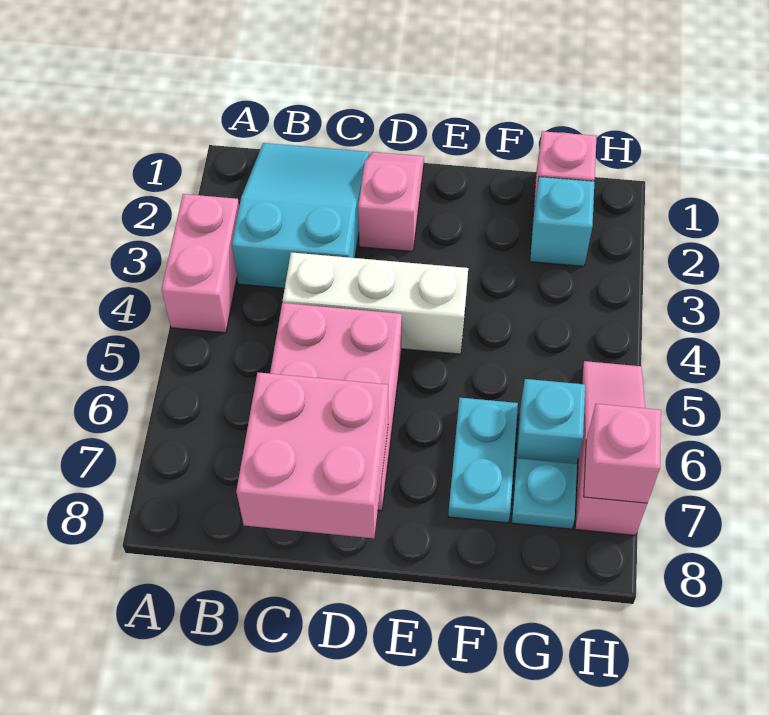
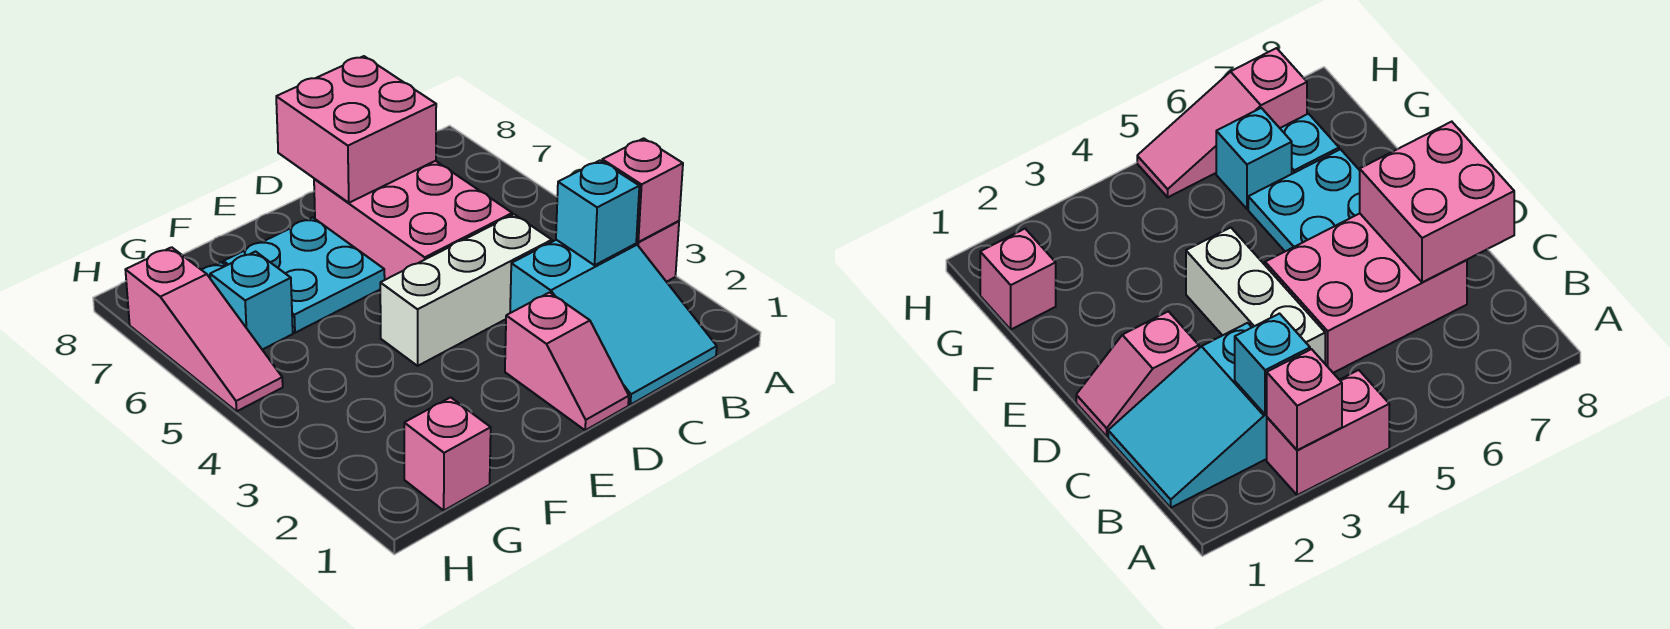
cyan plate F6:F7 level 1 -> cyan plate E6:F7 level 1
cyan brick G2 level 1 -> cyan brick B3 level 2
pink brick H7 level 2 -> pink brick A3 level 2

